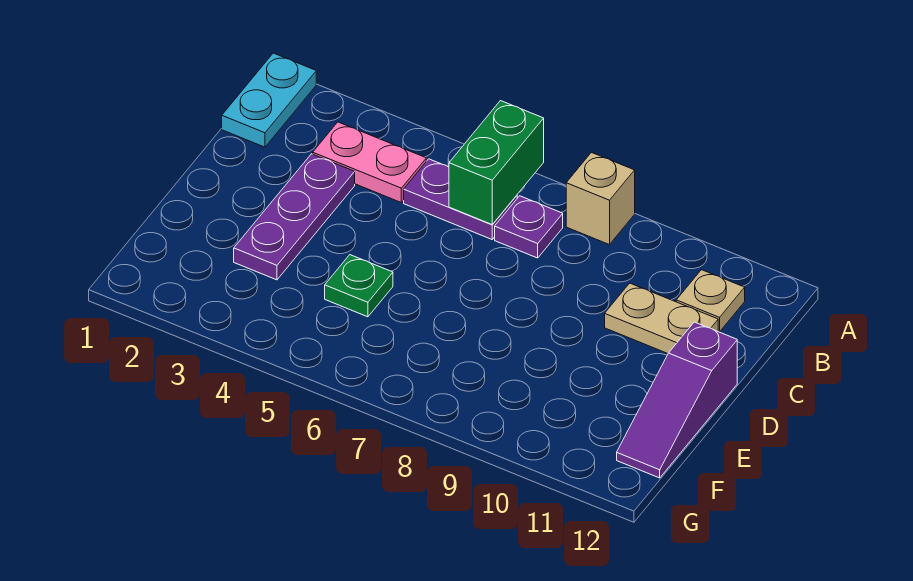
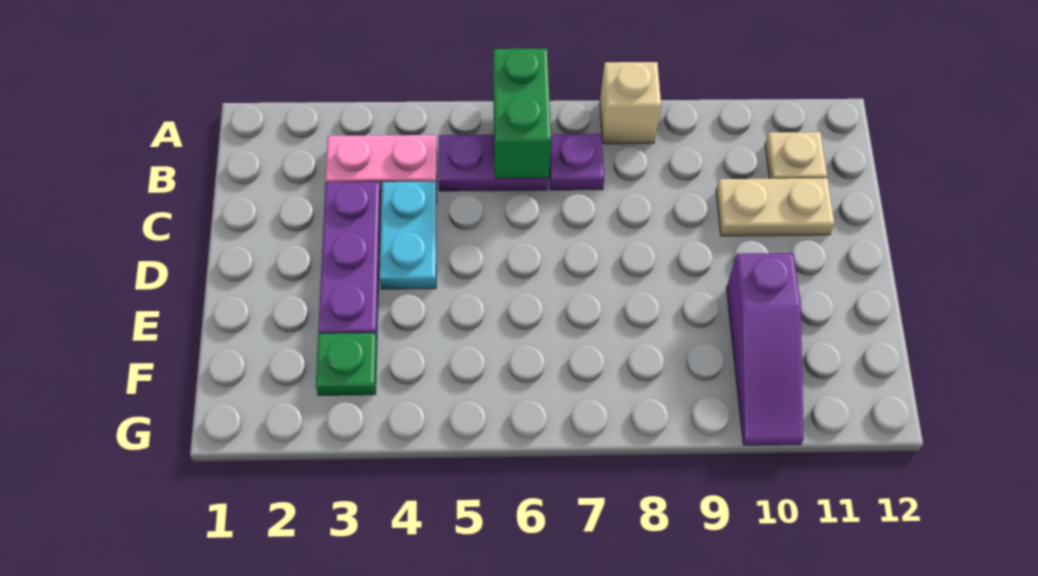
cyan plate A1:B1 level 1 -> cyan plate C4:D4 level 1
purple slope D12:F12 level 1 top D -> purple slope E10:G10 level 1 top E
green plate E5 level 1 -> green plate F3 level 1

